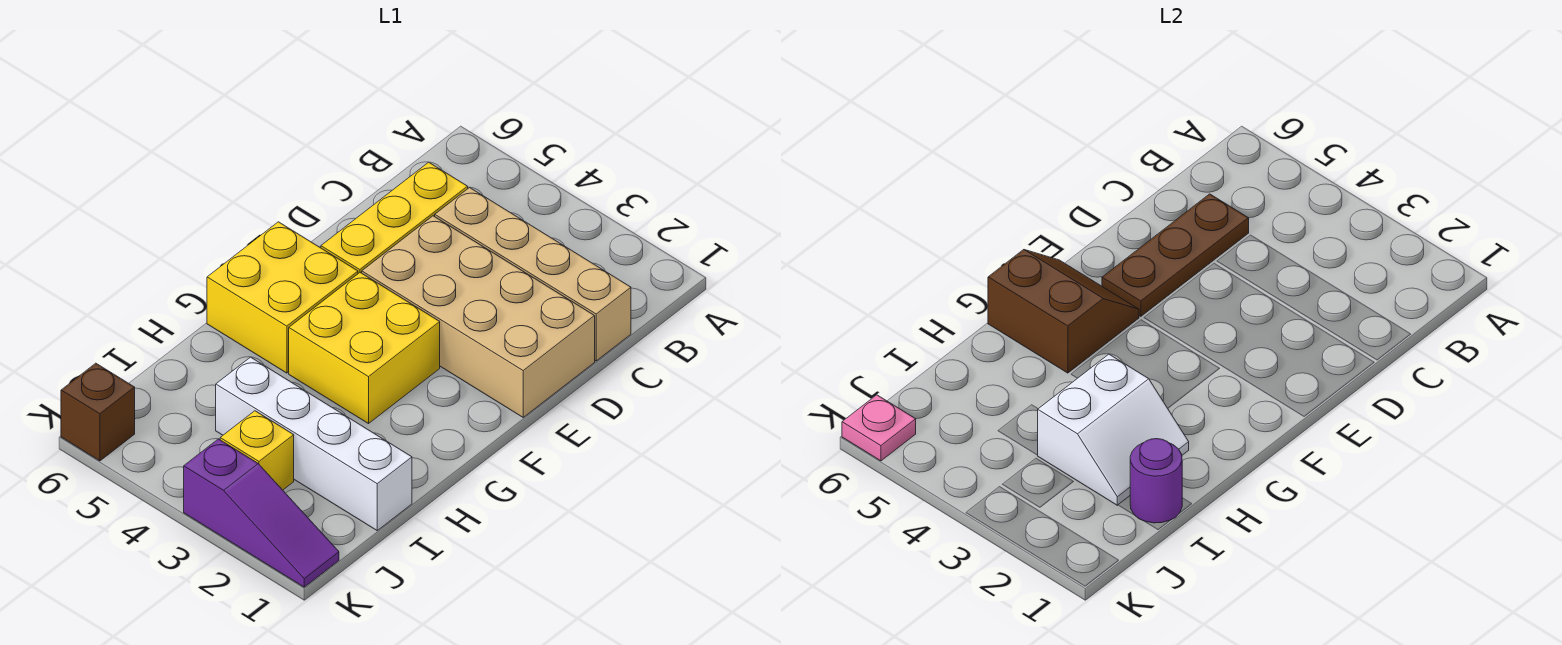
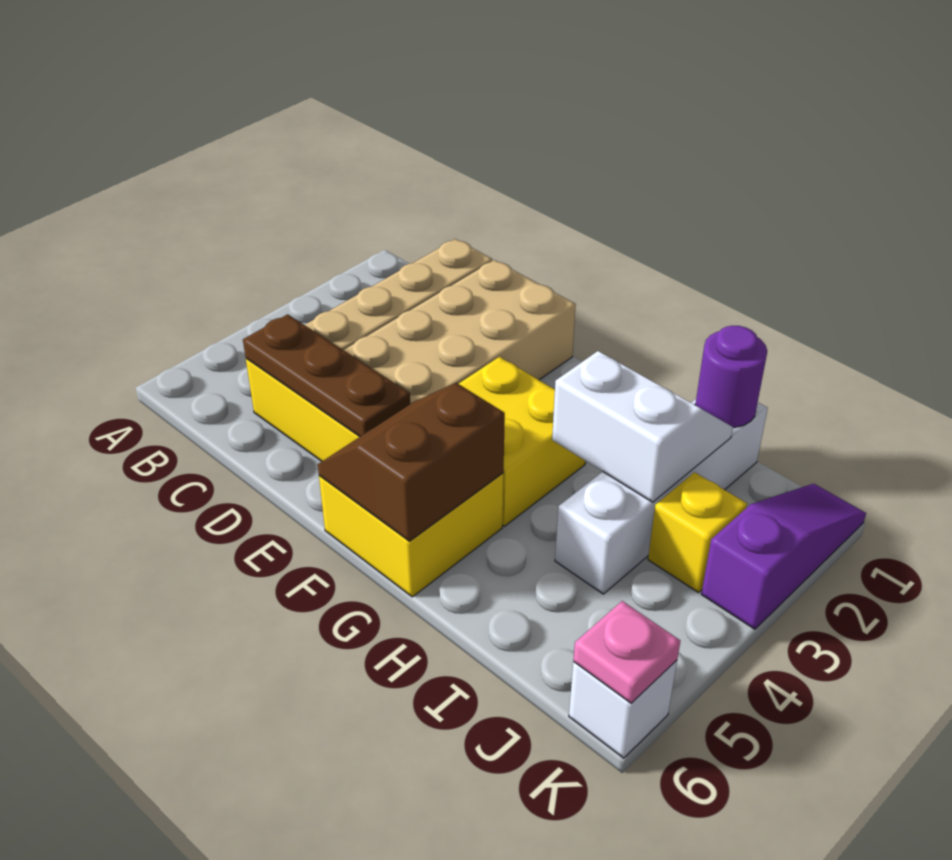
brown brick K6 level 1 -> white brick K6 level 1

